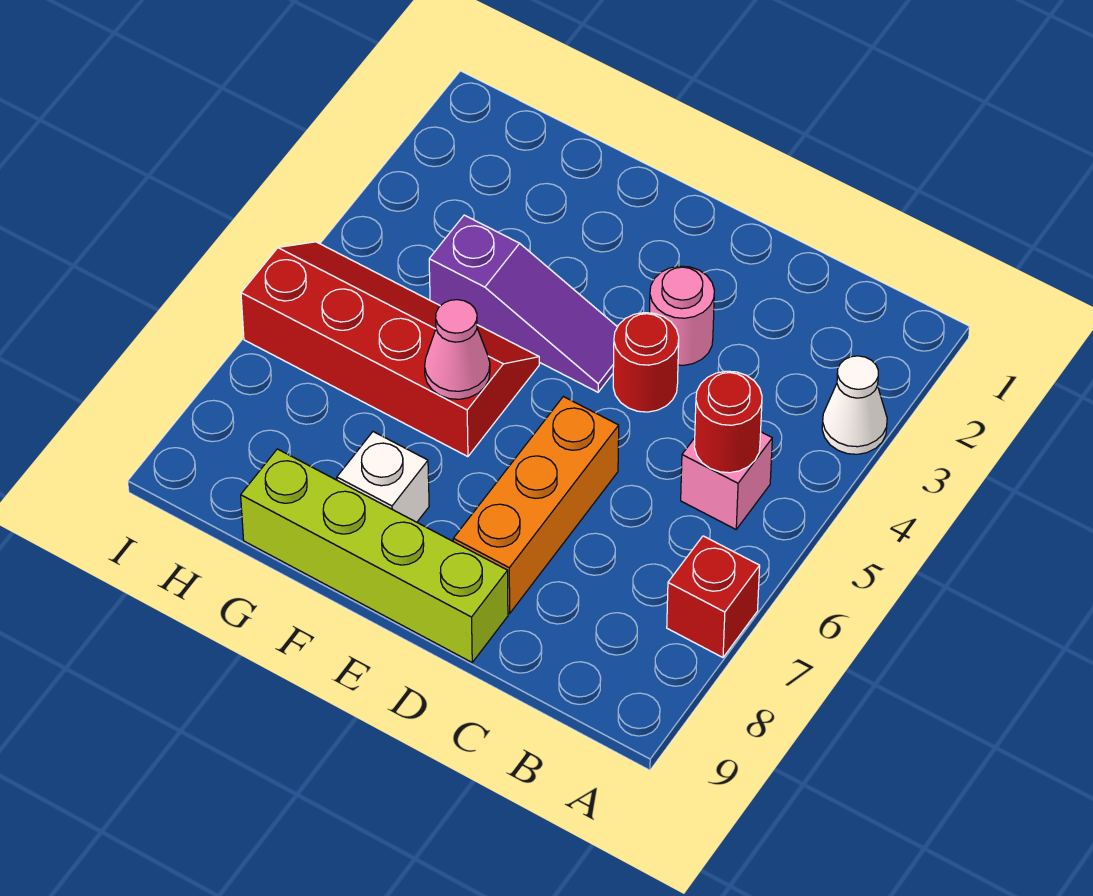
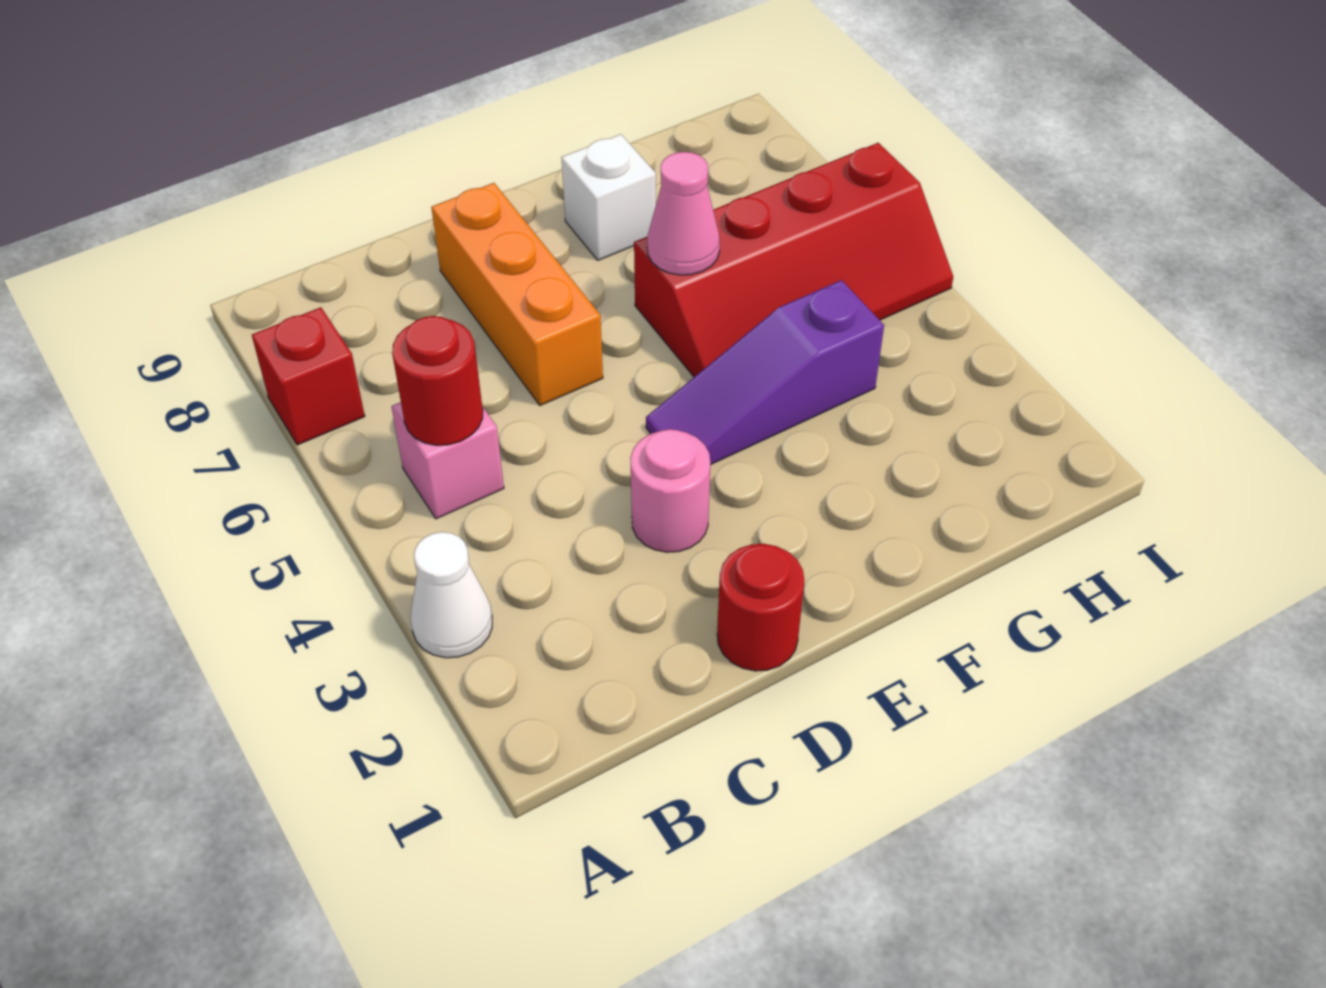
red round brick D4 level 1 -> red round brick D1 level 1
lime brick D9:G9 level 1 -> none

